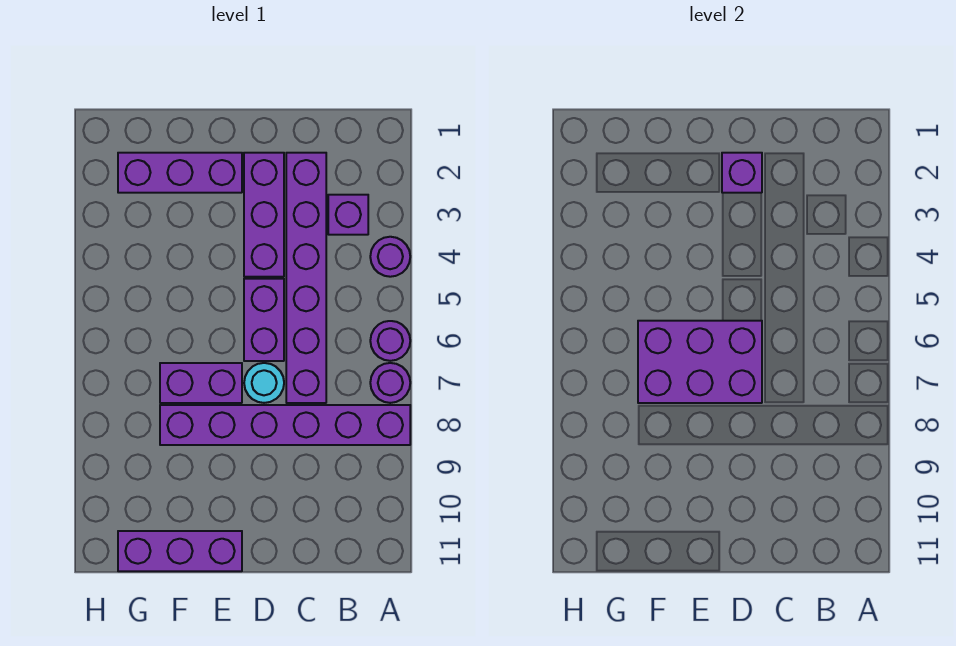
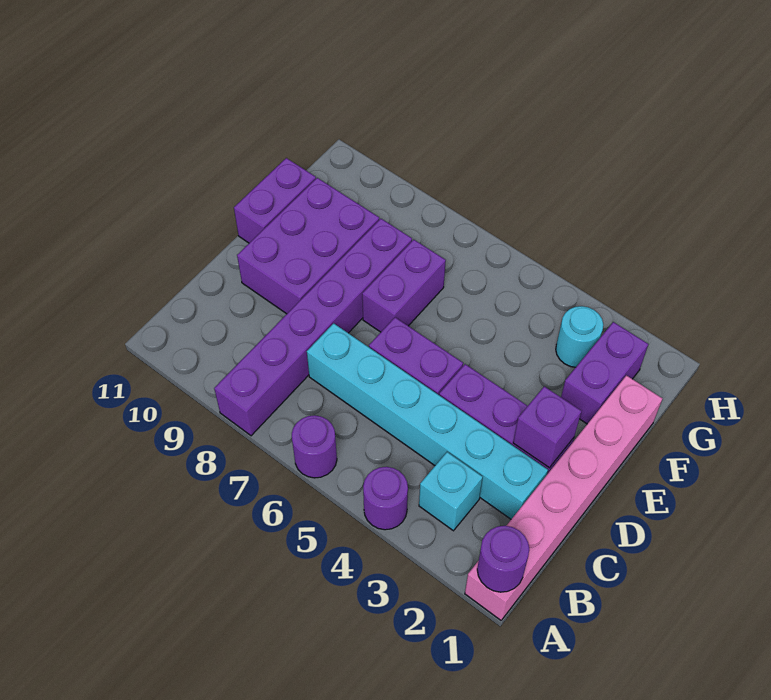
none -> pink brick A1:F1 level 1
purple round brick A7 level 1 -> purple round brick A1 level 2
purple brick B3 level 1 -> cyan brick B3 level 1
purple brick C2:C7 level 1 -> cyan brick C2:C7 level 1
purple brick D6:F7 level 2 -> purple brick D9:F10 level 1
cyan round brick D7 level 1 -> cyan round brick G3 level 1
purple brick E2:G2 level 1 -> purple brick F2:G2 level 1
purple brick E11:G11 level 1 -> purple brick E11:F11 level 1

